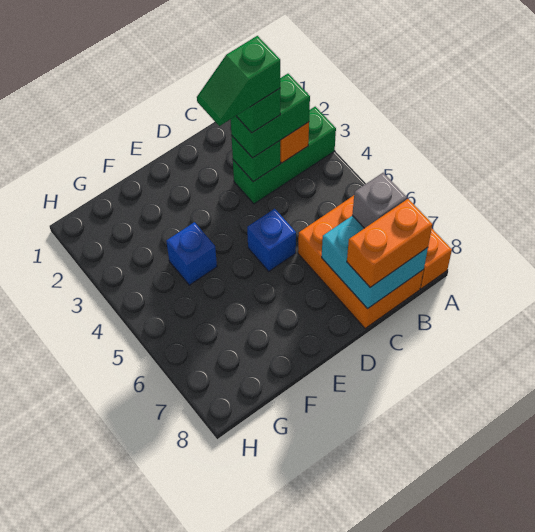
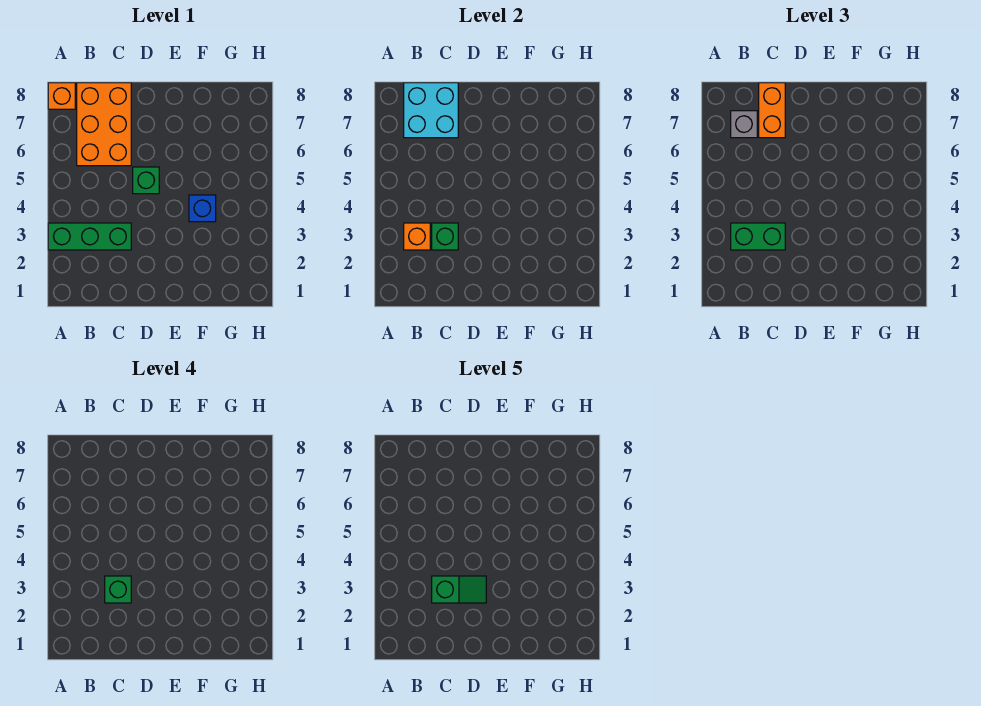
orange brick B8:C8 level 3 -> orange brick C7:C8 level 3
blue brick D5 level 1 -> green brick D5 level 1

